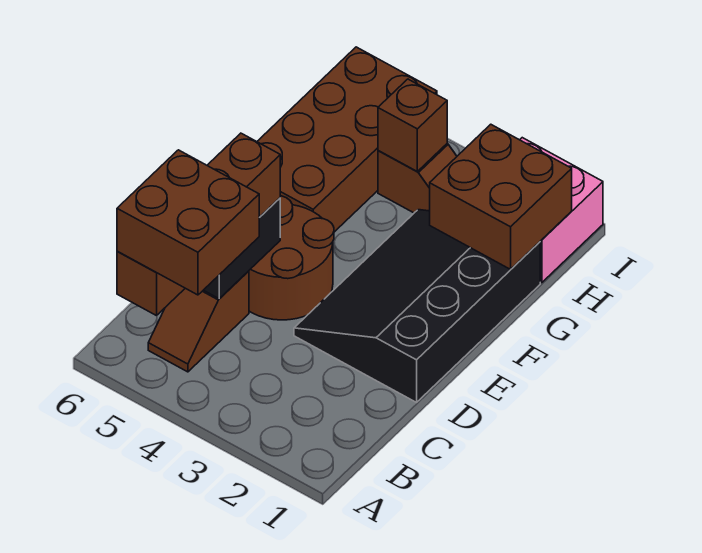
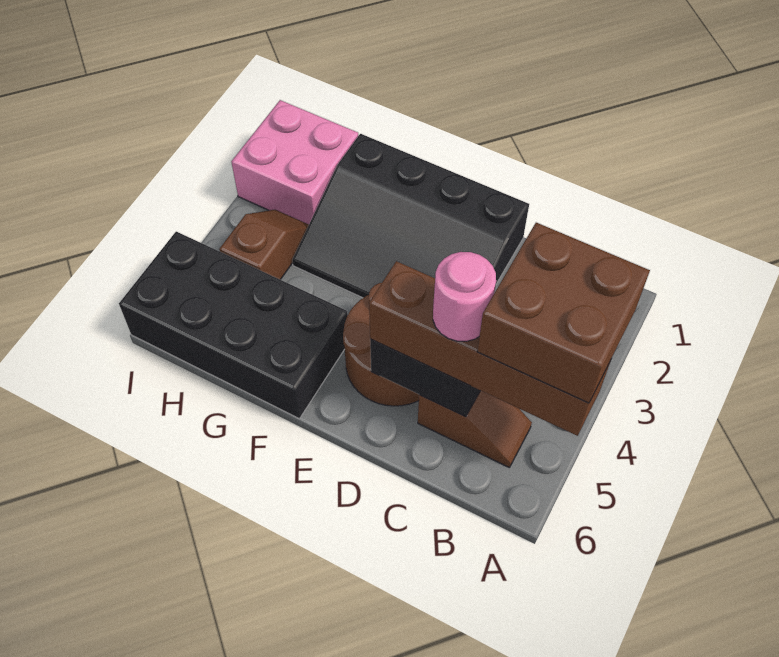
none -> pink round brick C5 level 4
brown brick F5:I6 level 1 -> black brick F5:I6 level 1
brown brick G1:H2 level 2 -> none
brown brick H4 level 2 -> none

